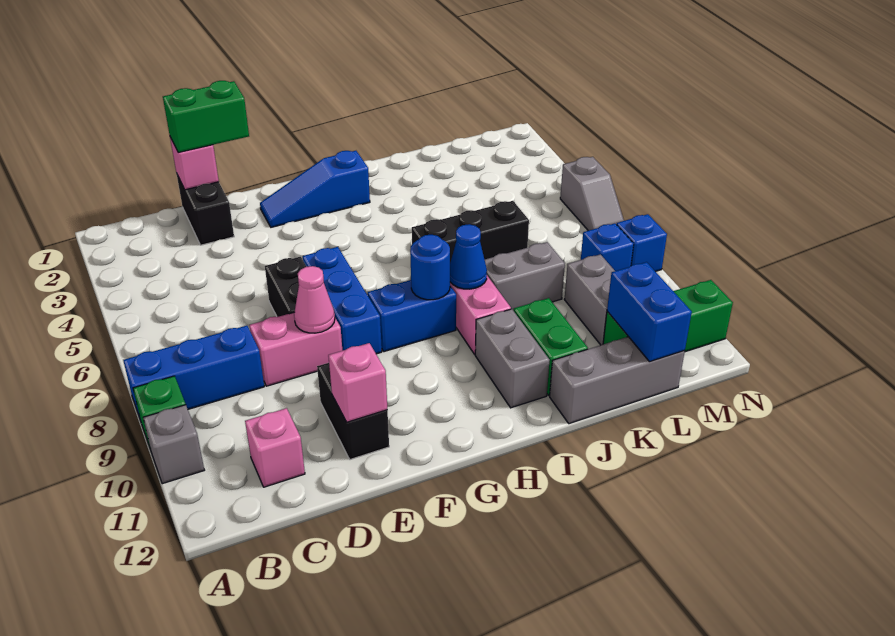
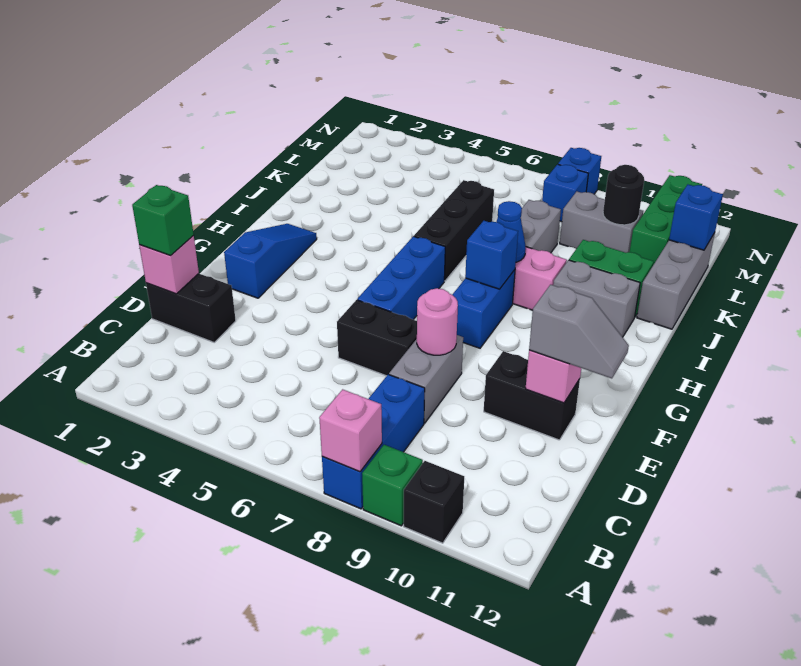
grey brick A10 level 1 -> black brick A10 level 1
pink brick C11 level 1 -> pink brick A8 level 2
green brick D1:E1 level 3 -> green brick D1 level 3
pink brick D8:E8 level 1 -> grey brick D8:E8 level 1
pink cone E8 level 2 -> pink round brick E8 level 2
blue slope F2:H2 level 1 top H -> blue slope F2:H2 level 1 top F
blue brick F6:F8 level 1 -> blue brick F6:H6 level 1
blue round brick H8 level 2 -> blue brick H8 level 2
none -> black round brick L10 level 2
blue brick L11:L12 level 2 -> blue brick L12 level 2
grey slope N5:N6 level 1 top 5 -> grey slope E11:E12 level 3 top 11

